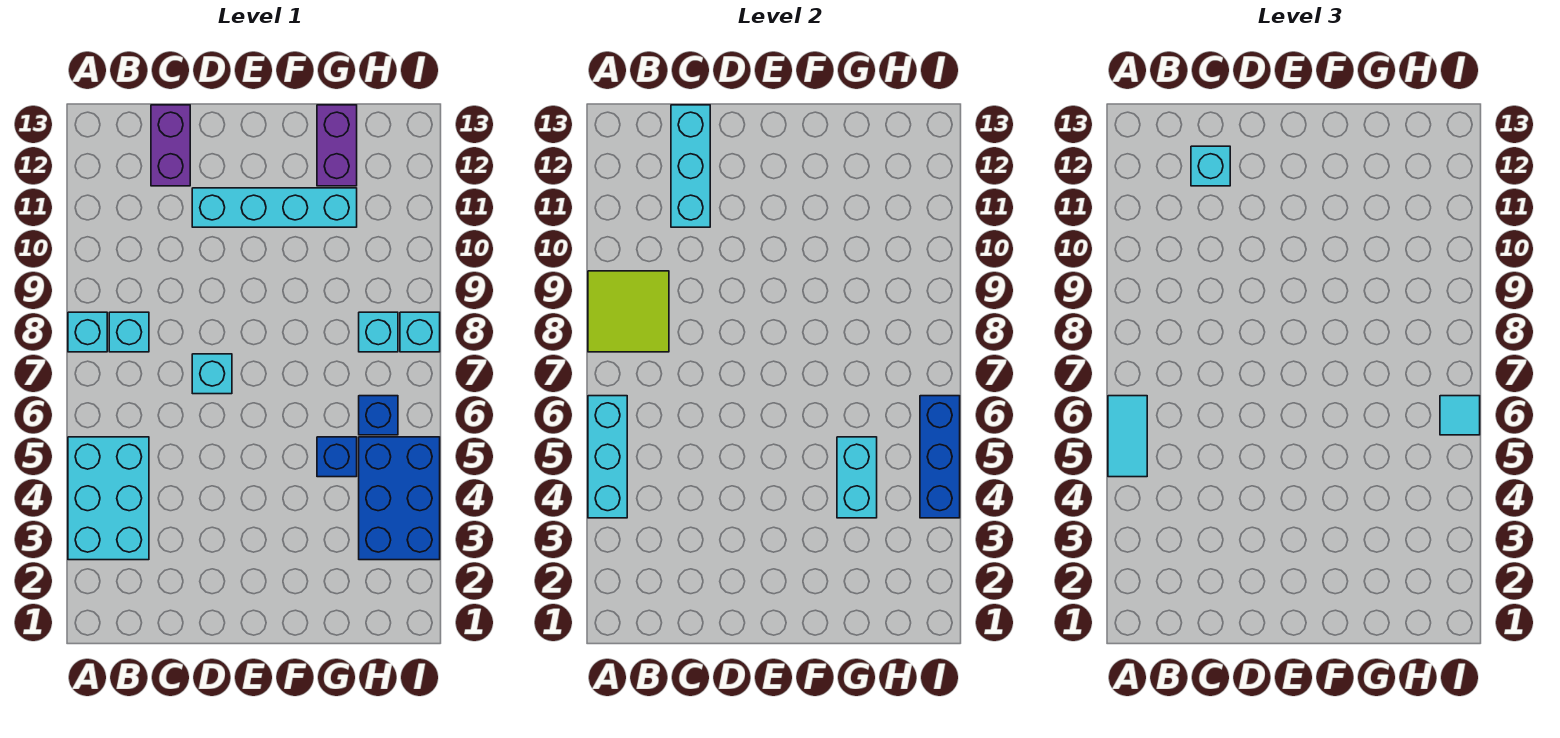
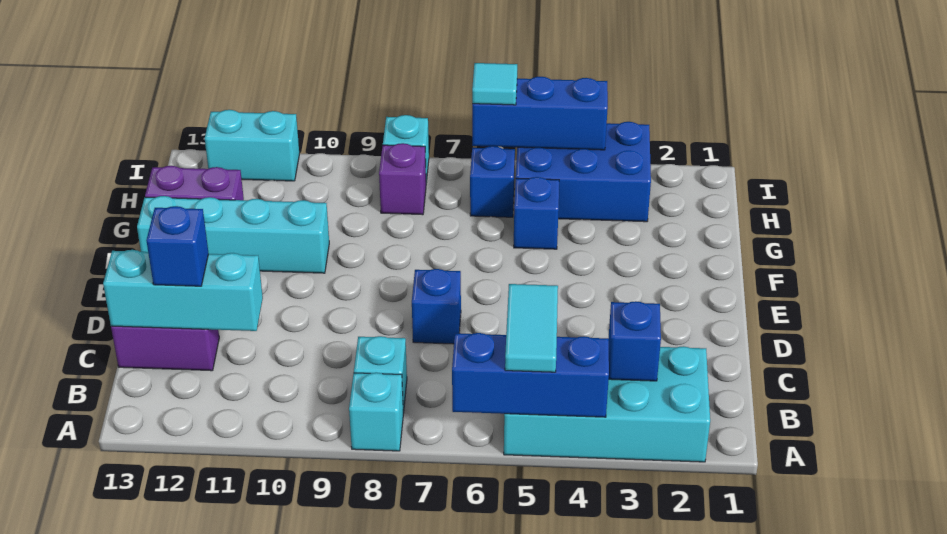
cyan brick A3:B5 level 1 -> cyan brick A2:B5 level 1
cyan brick A4:A6 level 2 -> blue brick A4:A6 level 2
cyan tile A5:A6 level 3 -> cyan tile A5:B5 level 3
lime tile A8:B9 level 2 -> none
none -> blue brick B3 level 2
cyan brick C12 level 3 -> blue brick C12 level 3
cyan brick D7 level 1 -> blue brick D7 level 1
cyan brick D11:G11 level 1 -> cyan brick F10:F13 level 1
cyan brick G4:G5 level 2 -> cyan brick I11:I12 level 1
cyan brick H8 level 1 -> purple brick H8 level 1

